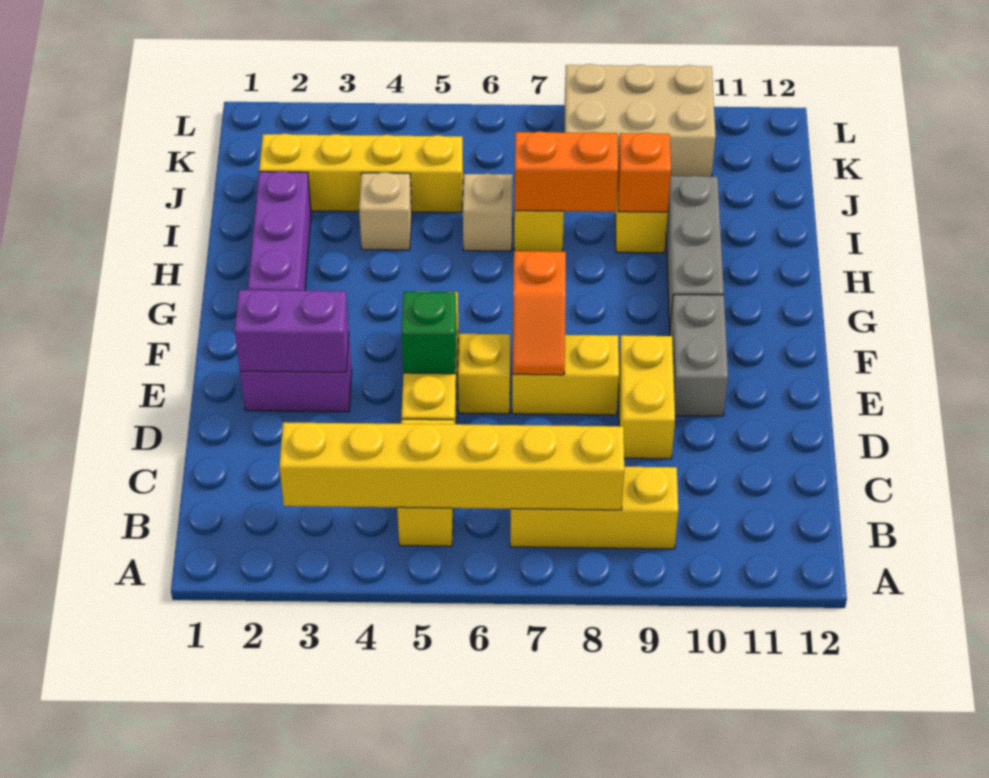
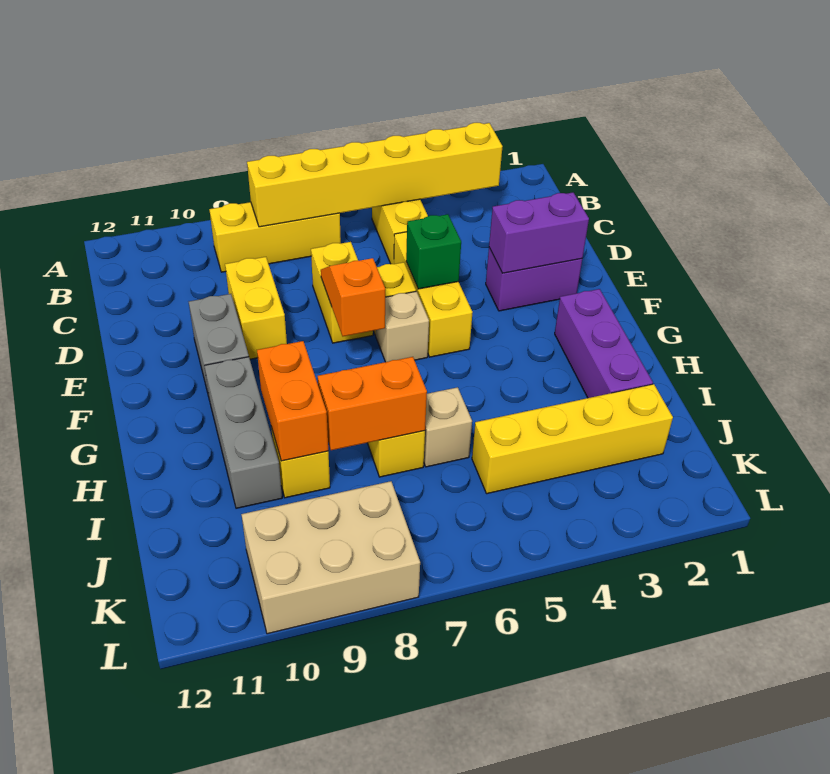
yellow brick E7:E8 level 1 -> yellow brick D7:E7 level 1
tan brick I4 level 1 -> tan brick F6 level 1
orange brick I9 level 2 -> orange brick H9:I9 level 2

